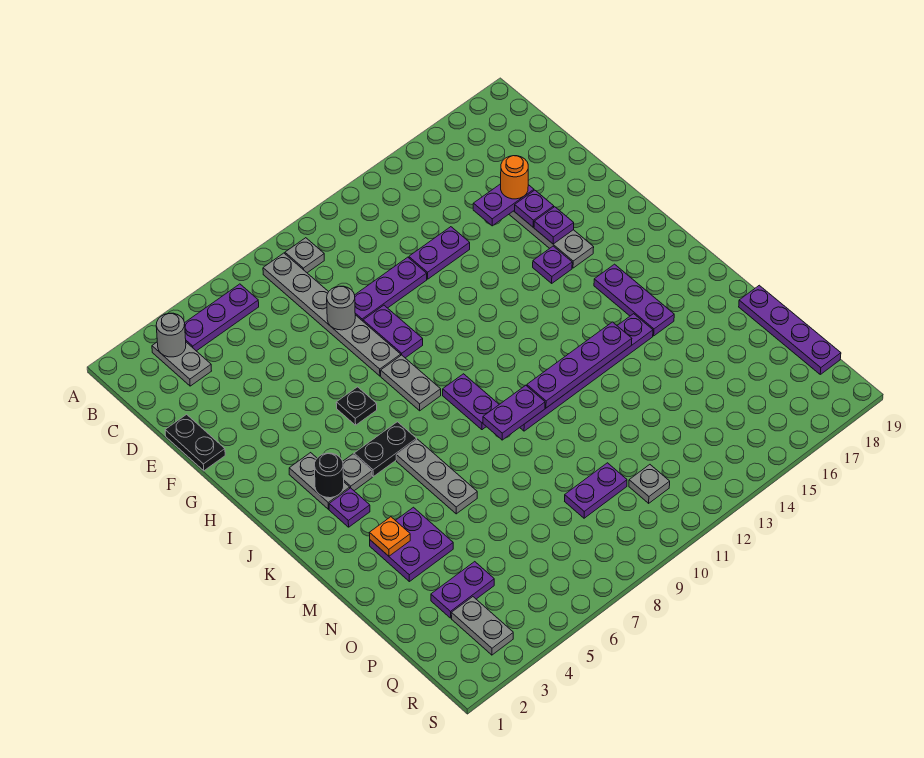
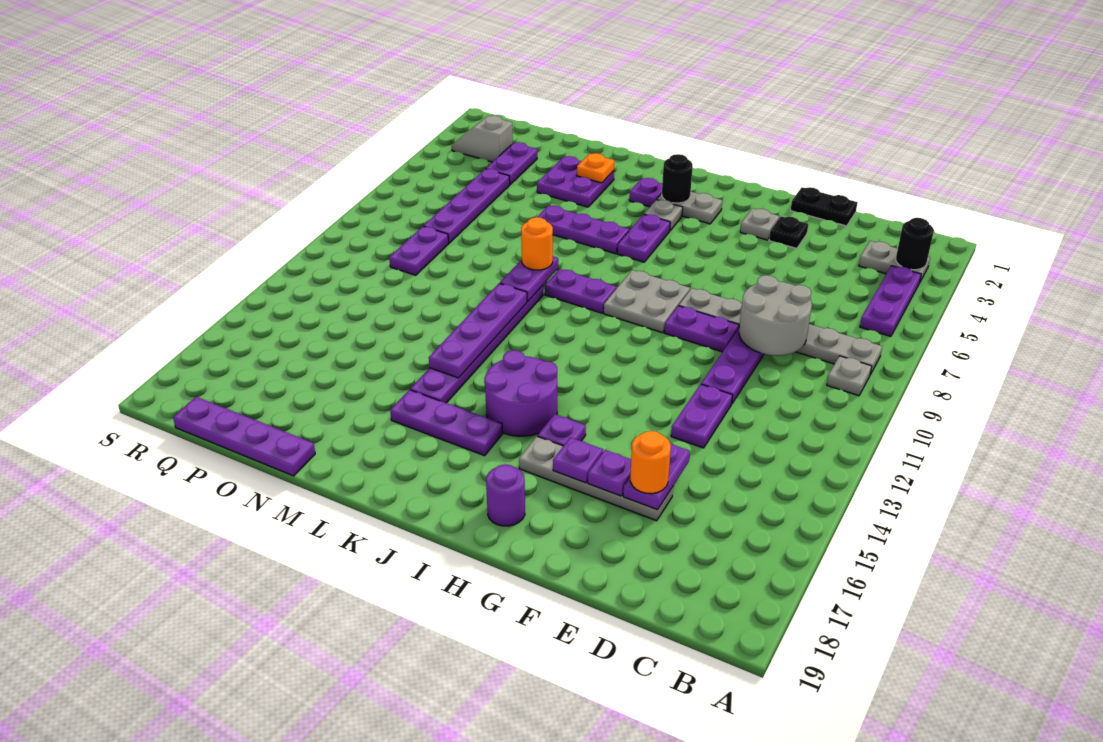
grey round brick B3 level 2 -> black round brick B3 level 2
grey round brick E8 level 2 -> grey round brick D8:E9 level 2
black plate H6 level 1 -> black plate F3 level 1
grey plate H8:I8 level 1 -> grey plate H8:I9 level 1
none -> purple round brick H18 level 1
none -> purple round brick I14:J15 level 1
black plate J5:J6 level 1 -> purple plate J5:J6 level 1
grey plate K6:M6 level 1 -> purple plate K6:M6 level 1
none -> orange round brick L9 level 3
none -> purple plate P5:P8 level 1
grey plate Q3:R3 level 1 -> grey slope Q3:R3 level 1 top Q
grey plate Q11 level 1 -> grey plate G3 level 1

